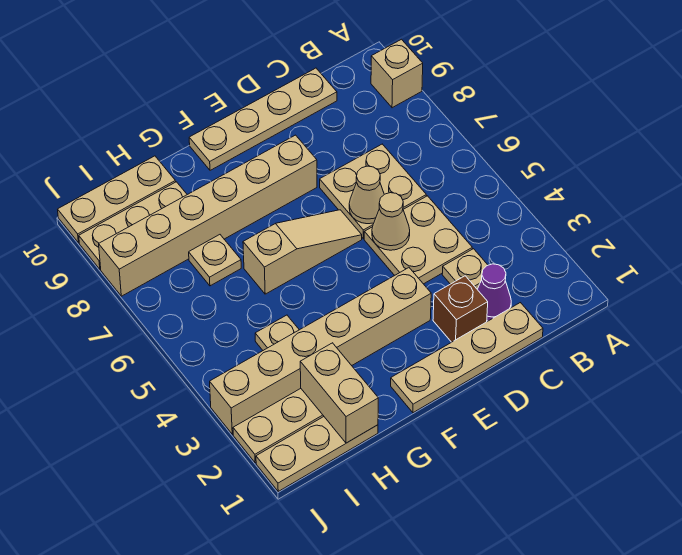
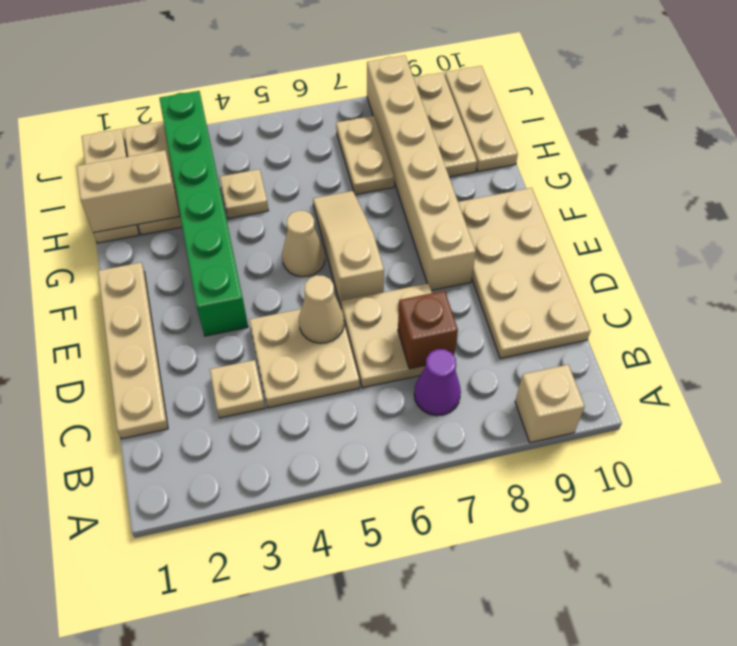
purple cone C2 level 1 -> purple cone B7 level 1
tan plate C10:F10 level 1 -> tan plate C9:F10 level 1
brown brick D2 level 1 -> brown brick C7 level 2
tan cone D6 level 2 -> tan cone F5 level 1
tan brick E3:J3 level 1 -> green brick E3:J3 level 1
tan slope E6:G6 level 1 top G -> tan slope E6:G6 level 1 top E
tan plate H7 level 1 -> tan plate H7:I7 level 1

